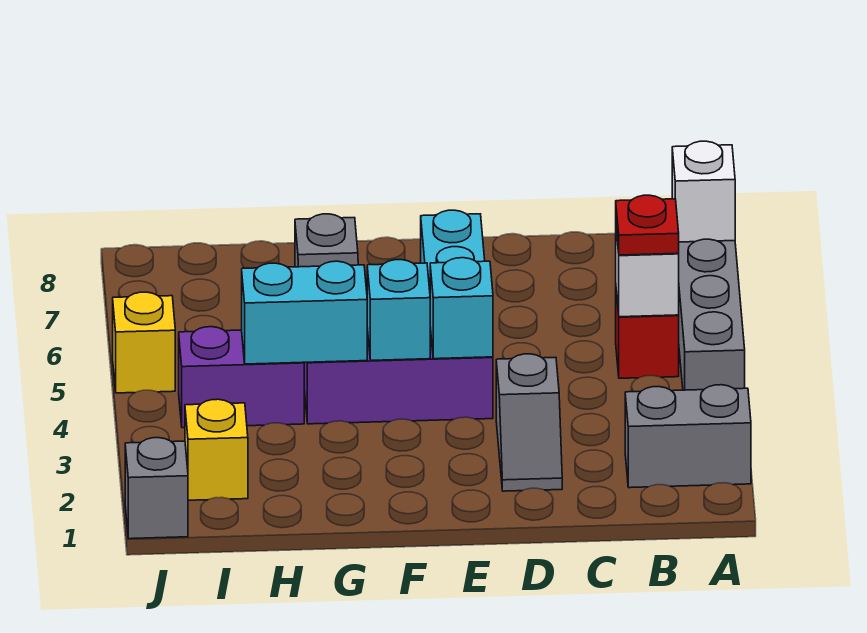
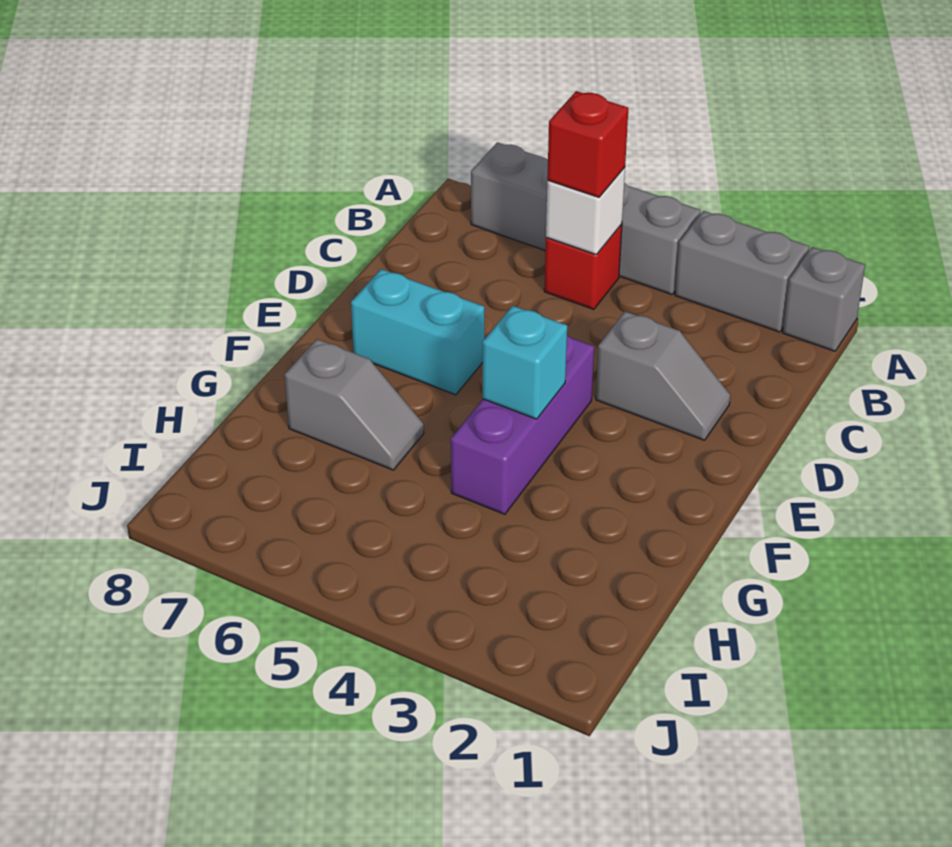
grey brick A2:B2 level 1 -> grey brick A2:A3 level 1
white brick A7 level 2 -> none
red plate B5 level 3 -> red brick B5 level 3
cyan brick E4 level 2 -> none
cyan brick G4:H4 level 2 -> none
purple brick H4:I4 level 1 -> none
yellow brick I2 level 1 -> none
grey brick J1 level 1 -> grey brick A1 level 1
yellow brick J5 level 1 -> none

